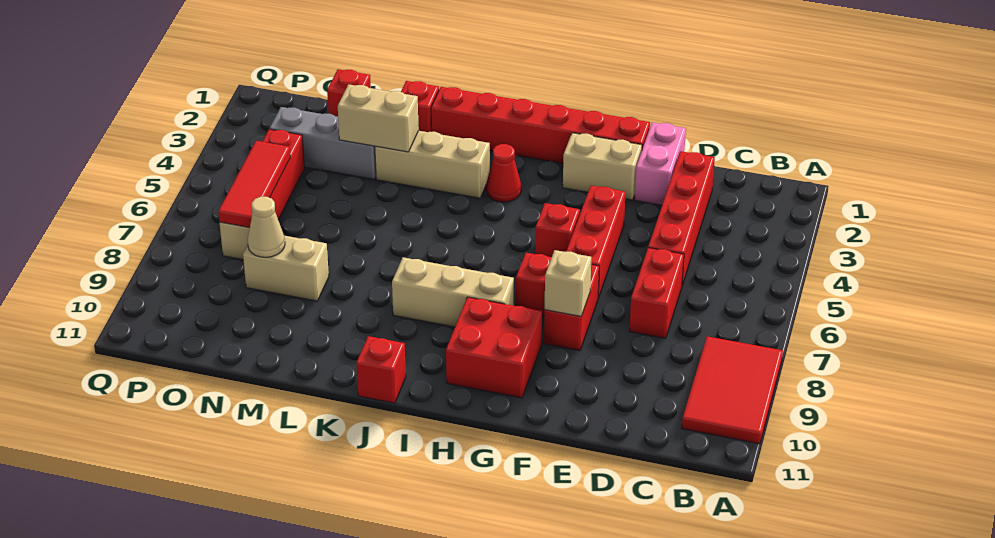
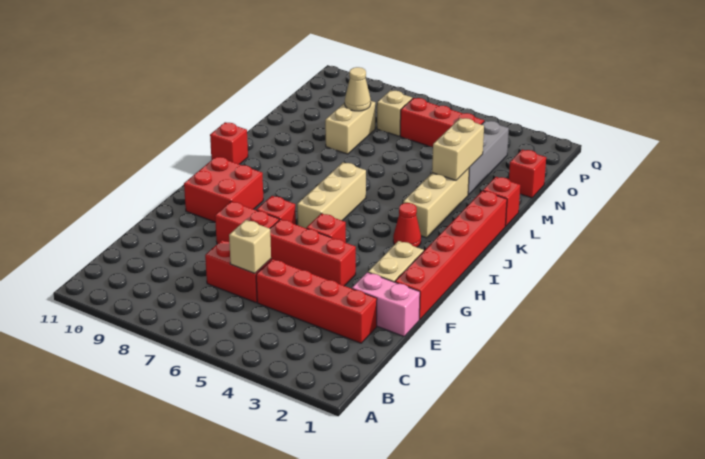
red tile A8:B10 level 1 -> none
tan brick F8 level 2 -> tan brick D6 level 2
tan brick H8:J8 level 1 -> tan brick H6:J6 level 1
red tile O5:O7 level 2 -> none

